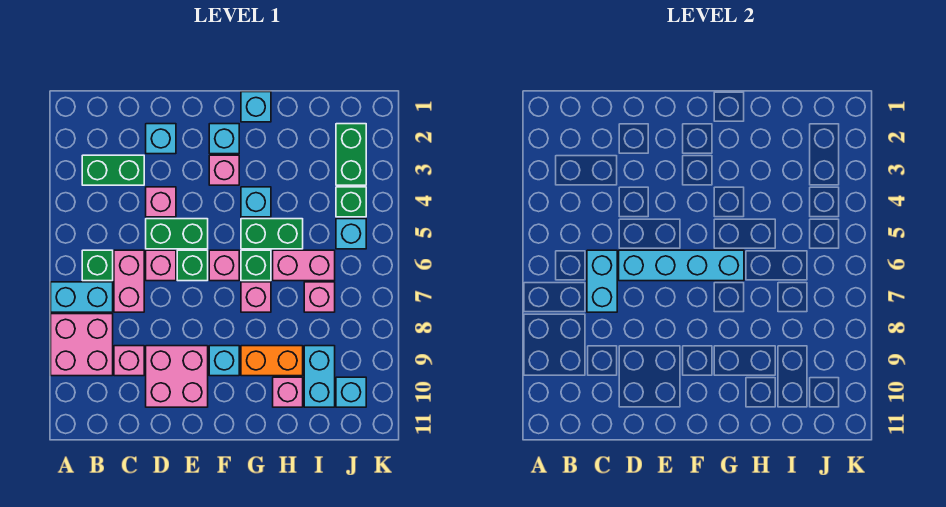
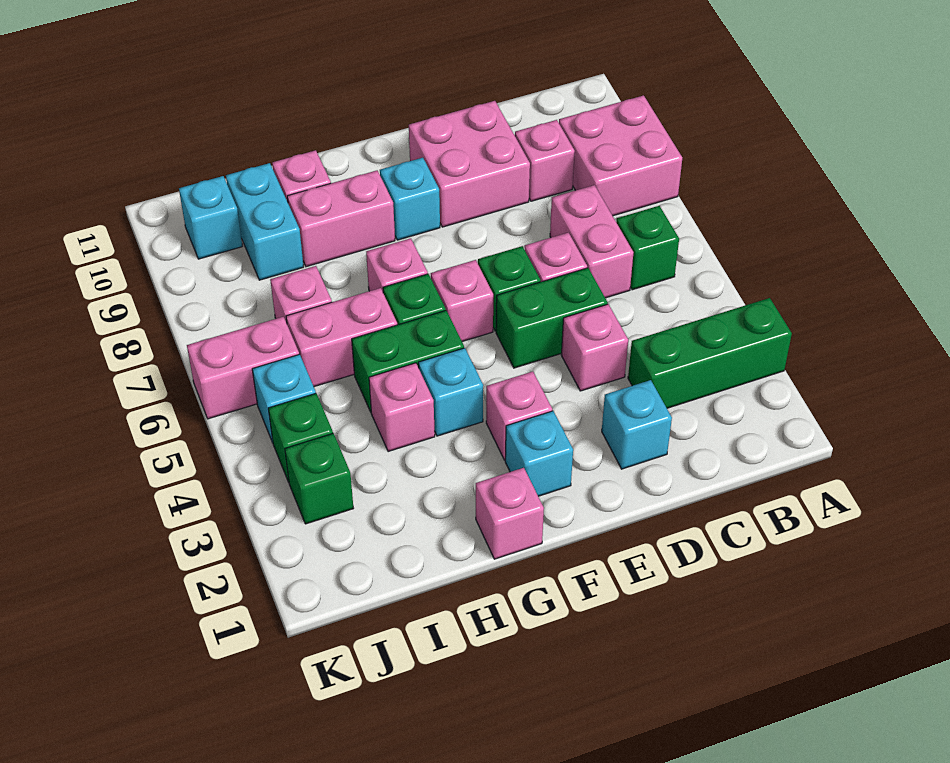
cyan brick A7:B7 level 1 -> none
green brick B3:C3 level 1 -> green brick A3:C3 level 1
cyan brick C6:C7 level 2 -> none
cyan brick D6:G6 level 2 -> none
cyan brick G1 level 1 -> pink brick G1 level 1
orange brick G9:H9 level 1 -> pink brick G9:H9 level 1
none -> pink brick H4 level 1
green brick J2:J3 level 1 -> green brick J3 level 1
none -> pink brick J6:K6 level 1

